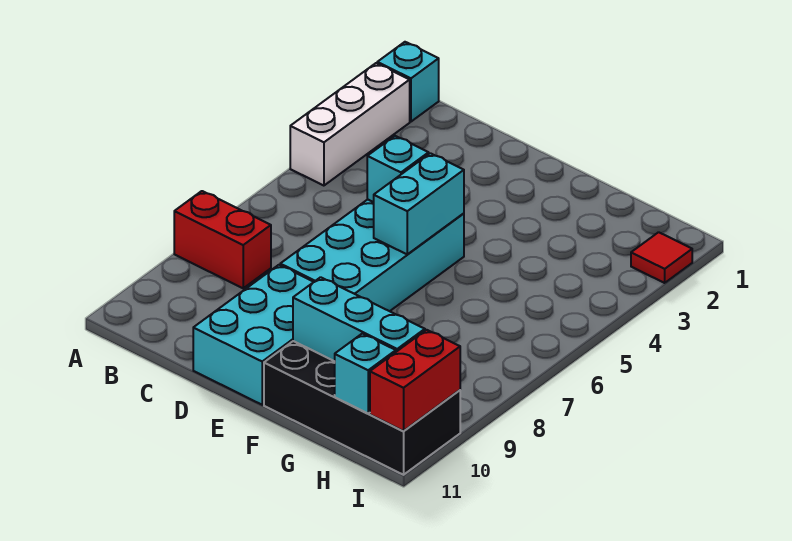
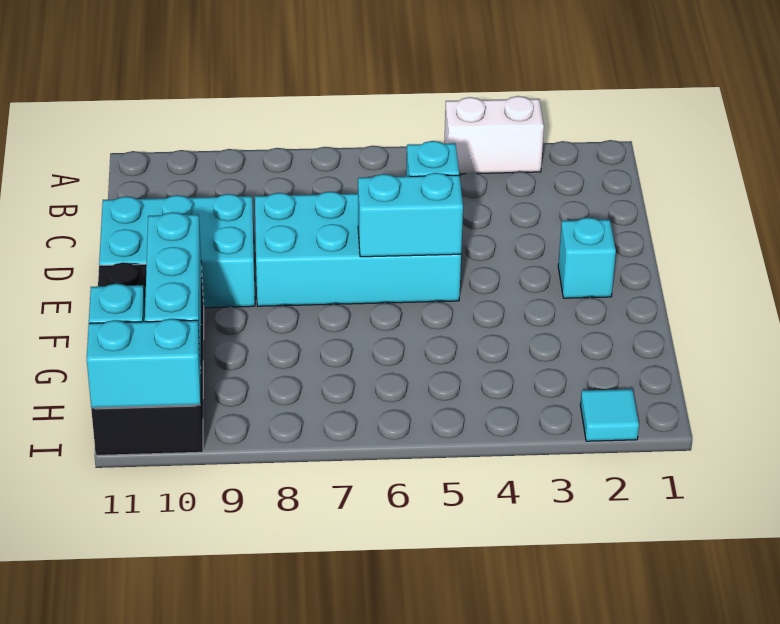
cyan brick A1 level 1 -> cyan brick E2 level 1
white brick A2:A4 level 1 -> white brick A3:A4 level 1
red brick A8:B8 level 1 -> none
red tile I2 level 1 -> cyan tile I2 level 1
red brick I10:I11 level 2 -> cyan brick I10:I11 level 2

